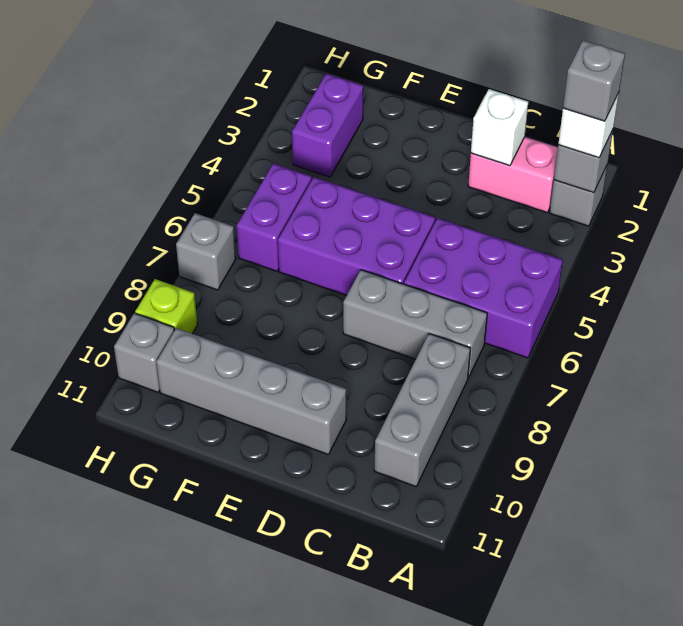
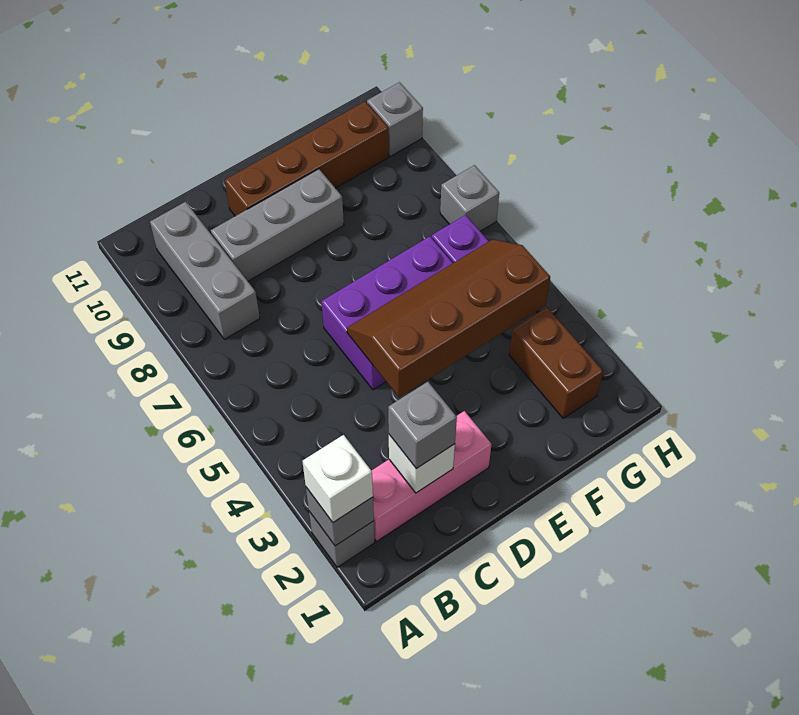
grey brick A2 level 4 -> grey brick C2 level 3
purple brick A5:C6 level 1 -> none
pink brick B2:C2 level 1 -> pink brick B2:D2 level 1
grey brick B7:D7 level 1 -> grey brick C9:E9 level 1
none -> brown slope D4:G5 level 2 top 4
grey brick D10:G10 level 1 -> brown brick D10:G10 level 1
purple brick G2:G3 level 1 -> brown brick G2:G3 level 1
lime brick H9 level 1 -> none

